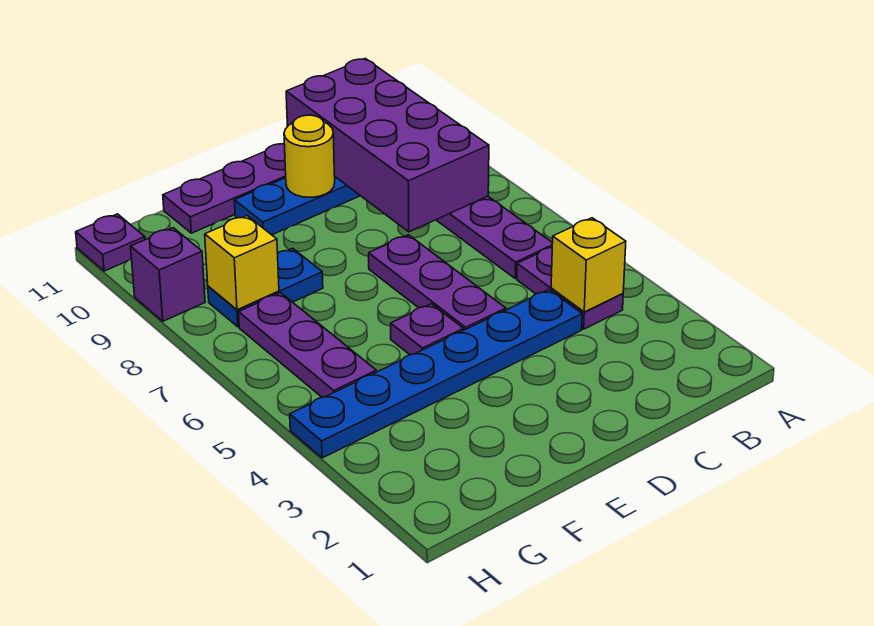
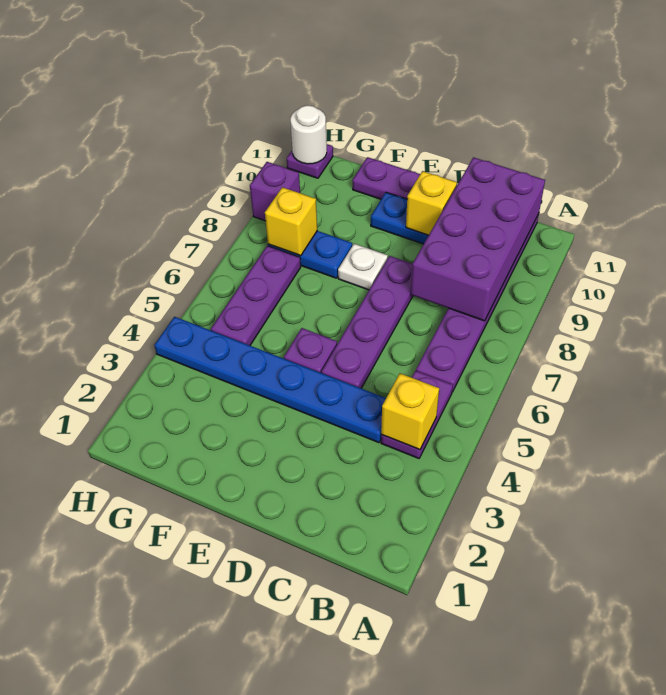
purple plate D5:D7 level 1 -> purple plate D5:D8 level 1
yellow round brick D10 level 2 -> yellow brick D10 level 2
none -> white plate E8 level 1
none -> white round brick H11 level 2

